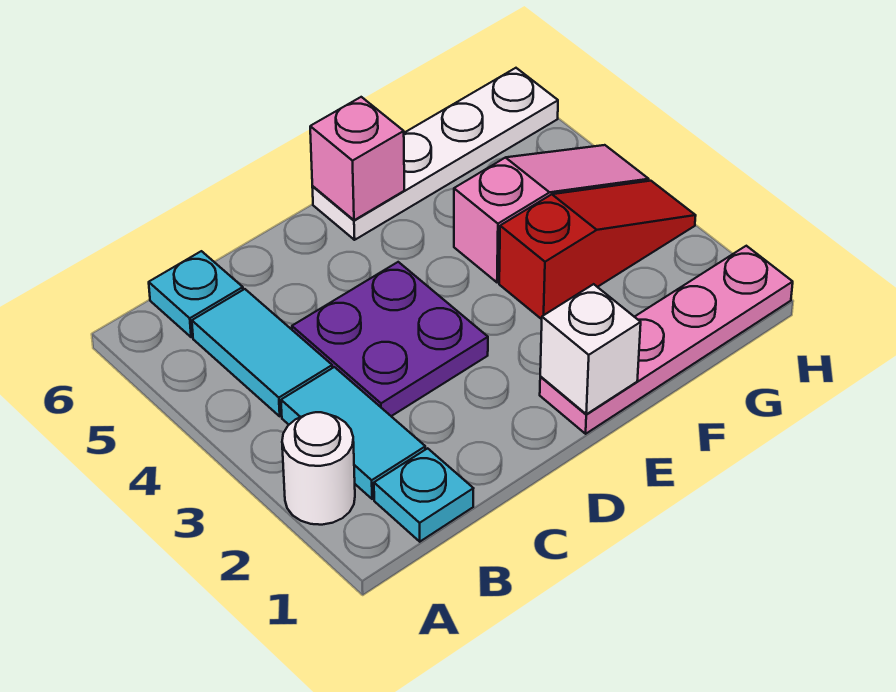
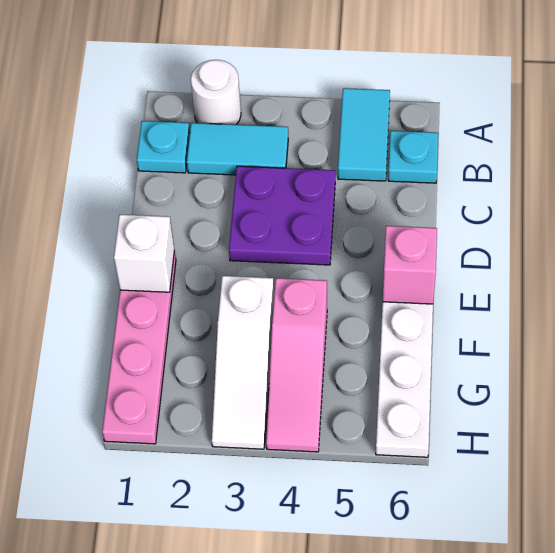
cyan tile B4:B5 level 1 -> cyan tile A5:B5 level 1
red slope F3:H3 level 1 top F -> white slope F3:H3 level 1 top F

